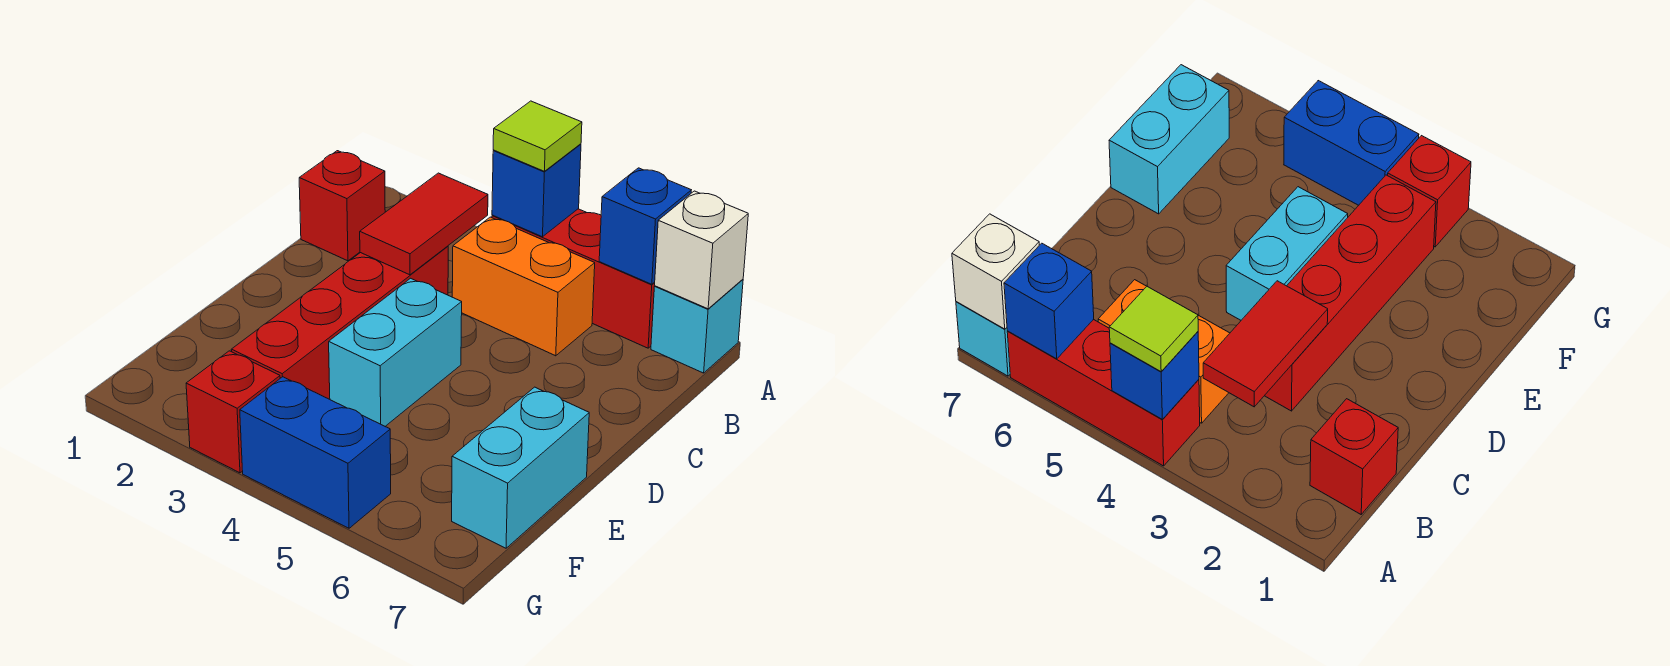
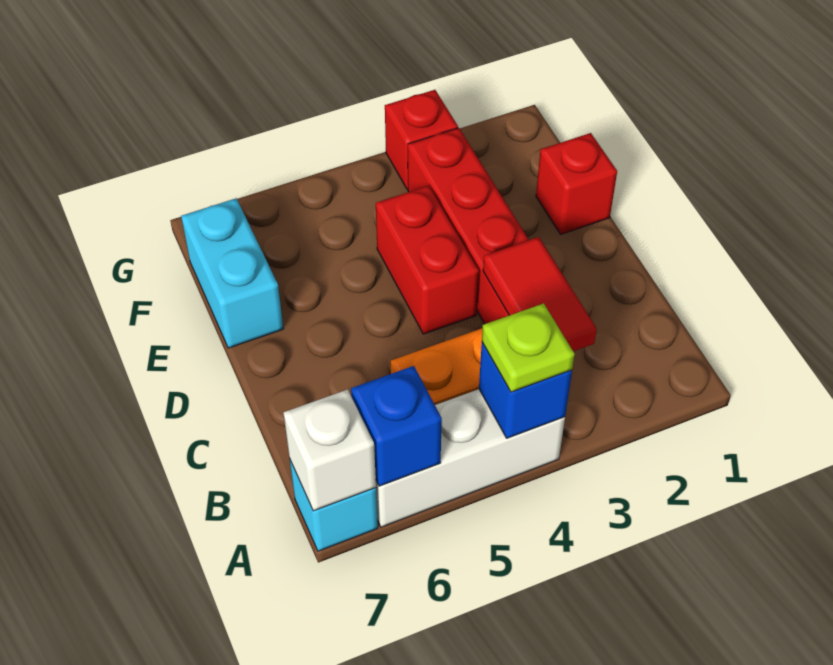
red brick A4:A6 level 1 -> white brick A4:A6 level 1
lime tile A4 level 3 -> lime plate A4 level 3
red brick B1 level 1 -> red brick E1 level 1
cyan brick D4:E4 level 1 -> red brick D4:E4 level 1
blue brick G4:G5 level 1 -> none

